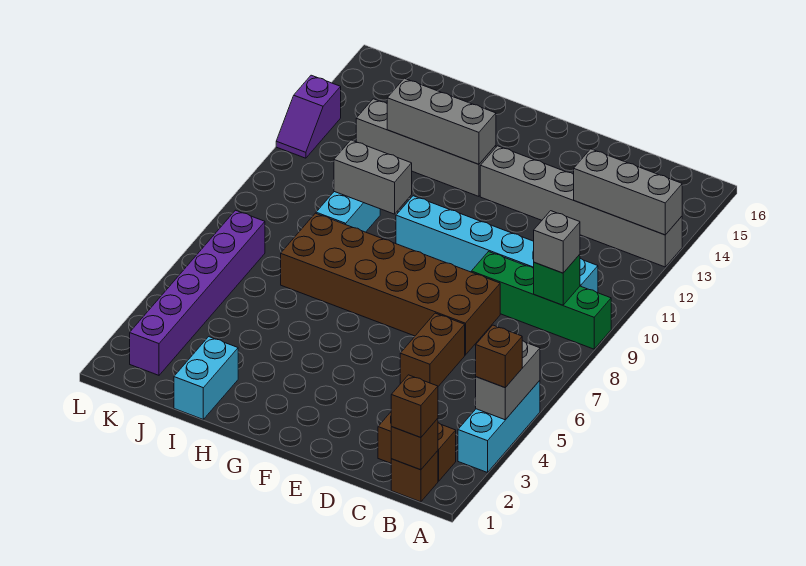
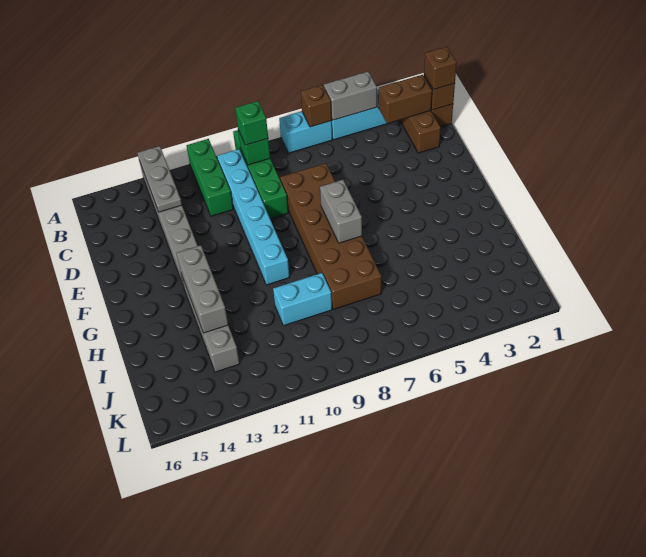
brown brick A4 level 3 -> brown brick A6 level 2
none -> green brick A11:C11 level 1
grey brick A13:C13 level 2 -> grey plate A13:C13 level 2
grey brick B9 level 3 -> green brick B9 level 3
brown brick D5:D6 level 1 -> brown brick B2:B3 level 2
grey brick H10:I10 level 2 -> grey brick F7:G7 level 2
cyan brick I1:I2 level 1 -> cyan brick A6:A7 level 1
purple brick K2:K7 level 1 -> none
purple slope L12:L13 level 1 top 13 -> none

